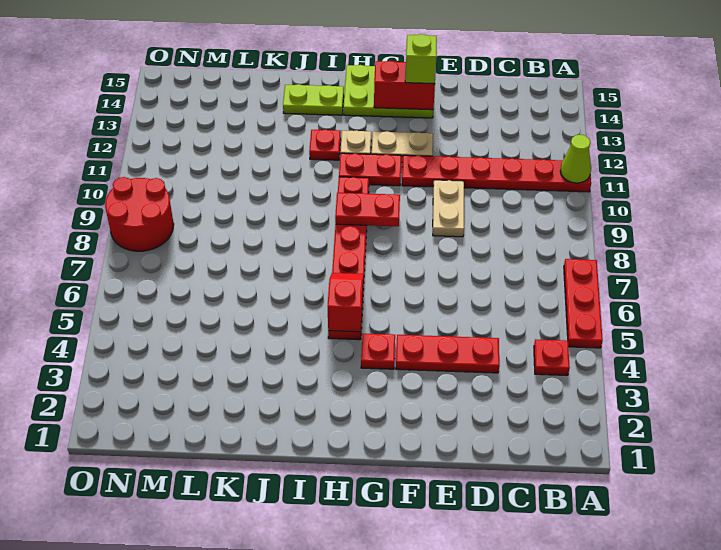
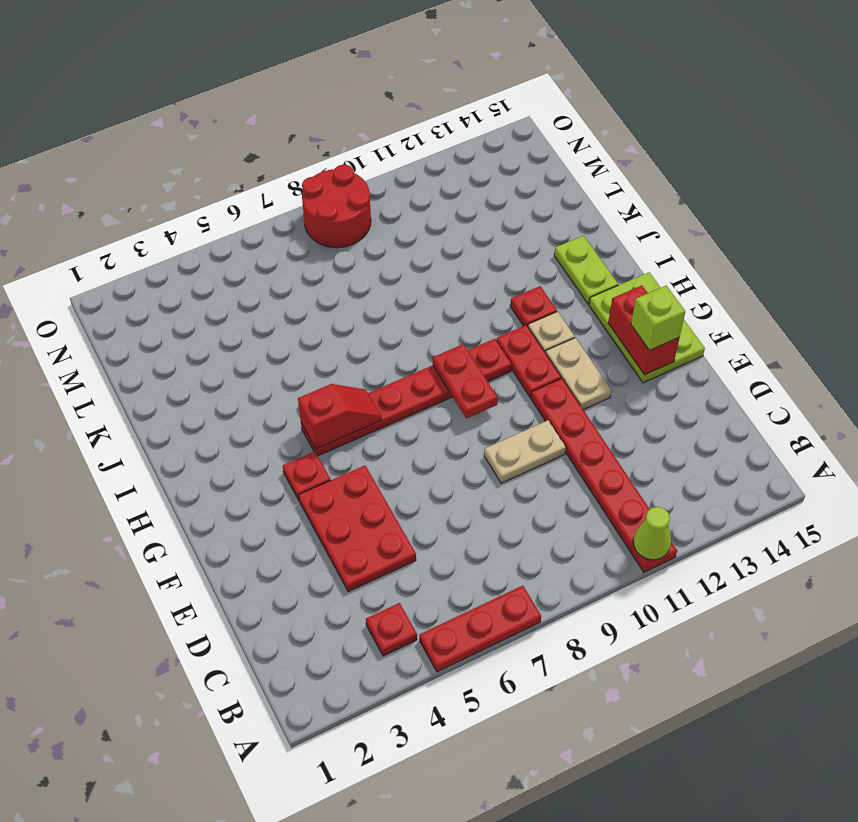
red plate D4:F4 level 1 -> red plate D4:F5 level 1

